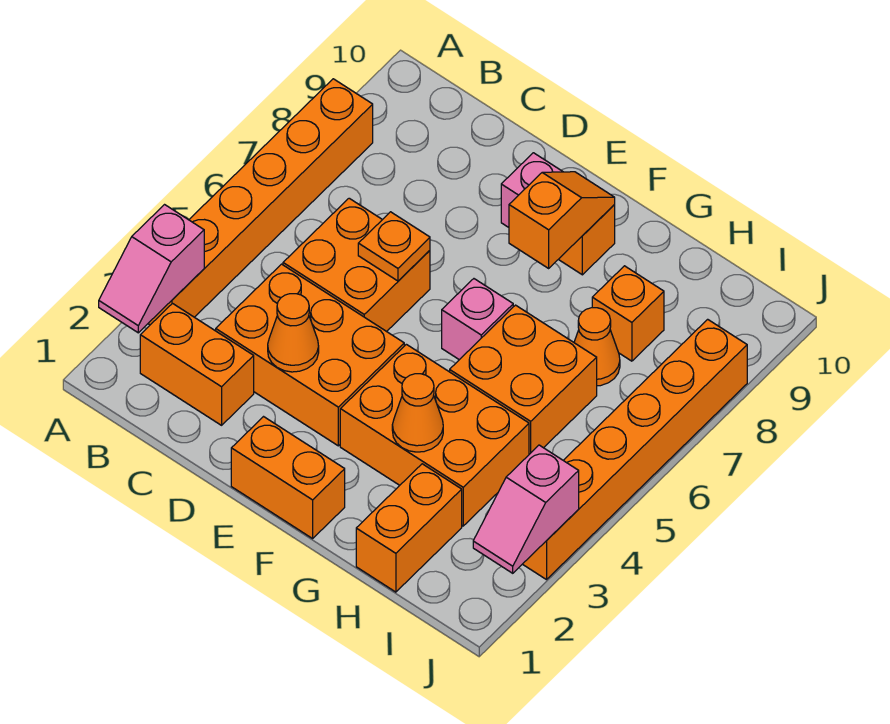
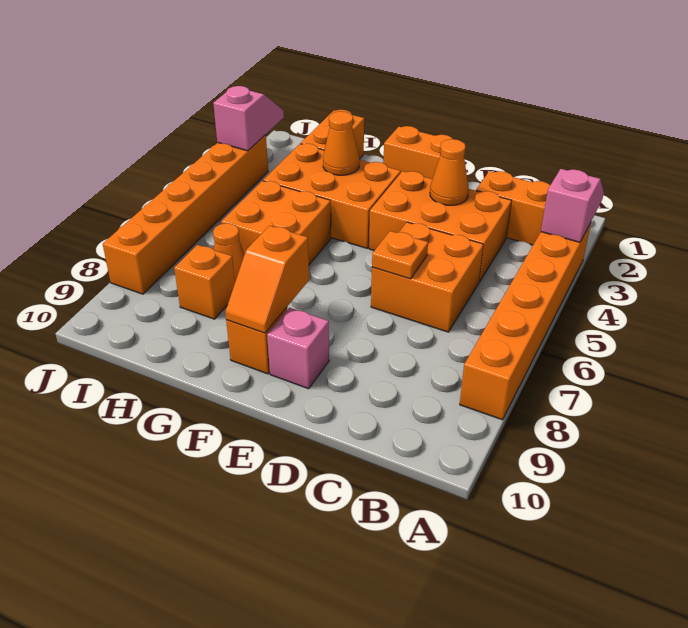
pink brick F6 level 1 -> none

